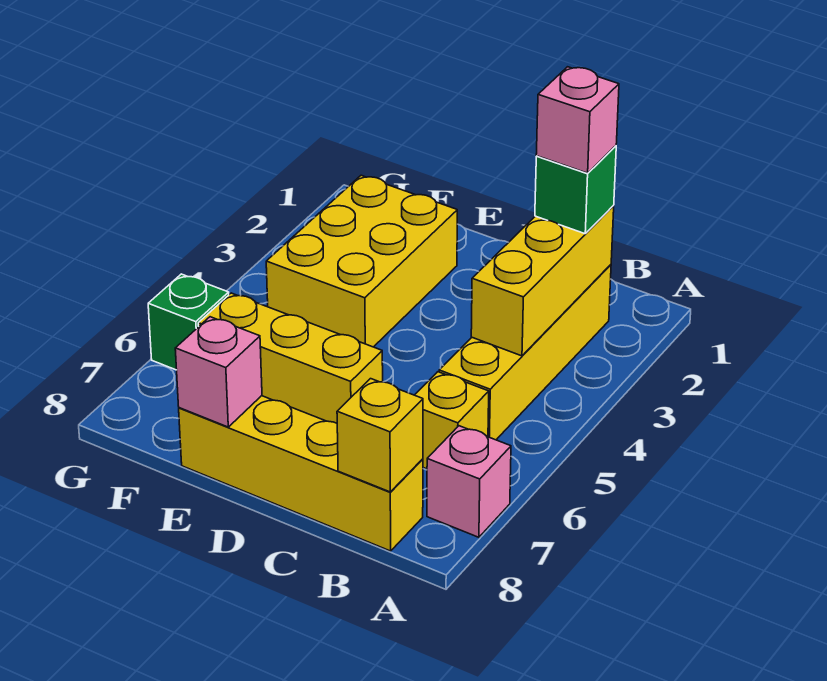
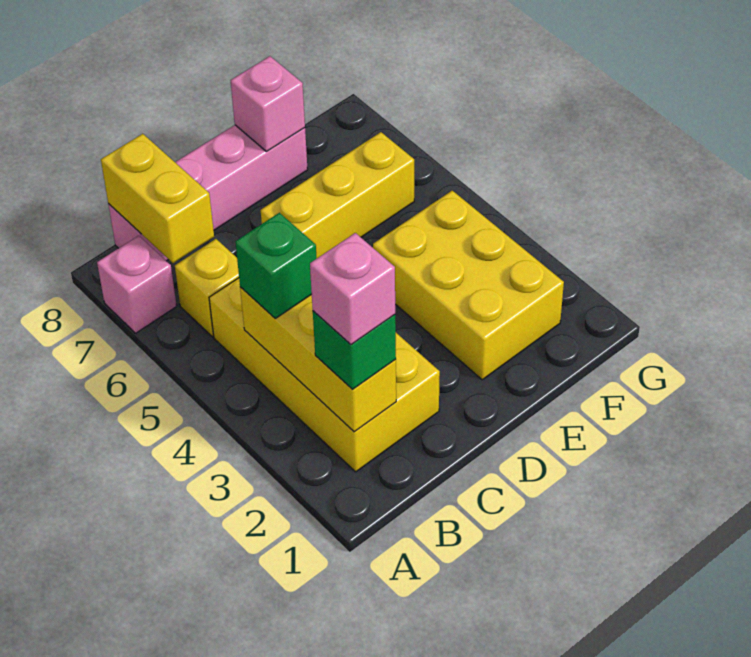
yellow brick B2:B5 level 1 -> yellow brick B2:C5 level 1
yellow brick B8:E8 level 1 -> pink brick B8:E8 level 1
yellow brick B8 level 2 -> yellow brick B7:B8 level 2
green brick G6 level 1 -> green brick B4 level 3

